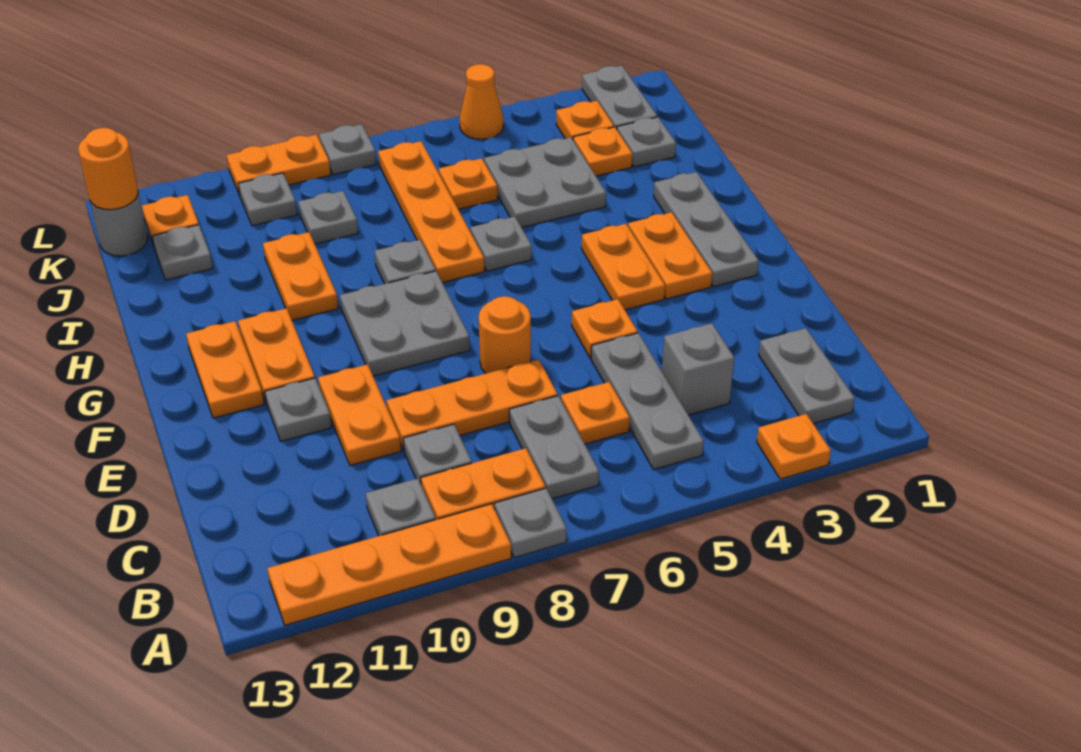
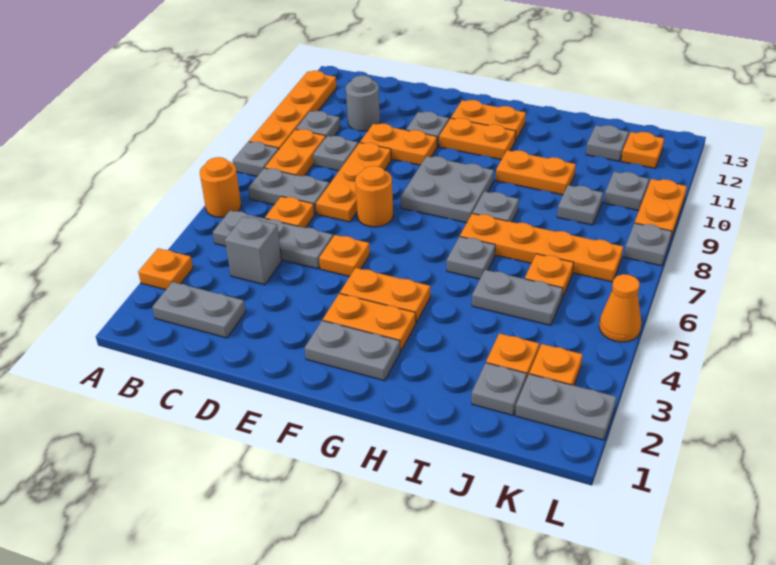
grey plate F2:H2 level 1 -> grey plate F2:G2 level 1
grey plate I4:J5 level 1 -> grey plate I5:J5 level 1
grey round brick K13 level 1 -> grey round brick C11 level 1
orange round brick K13 level 2 -> orange round brick A6 level 1

